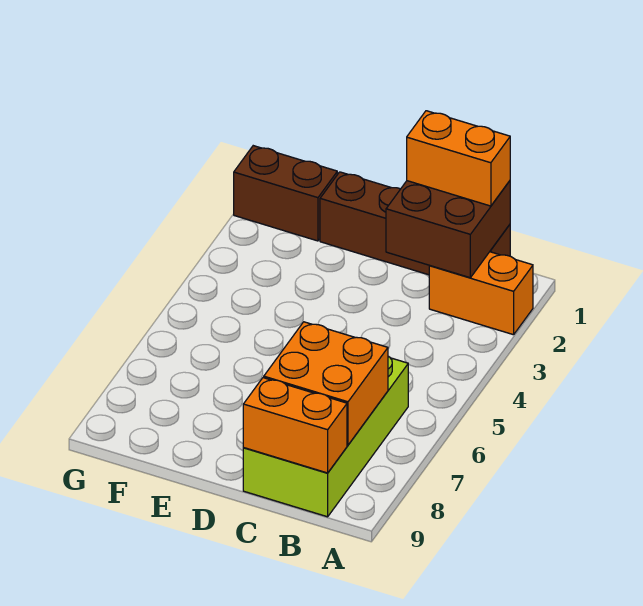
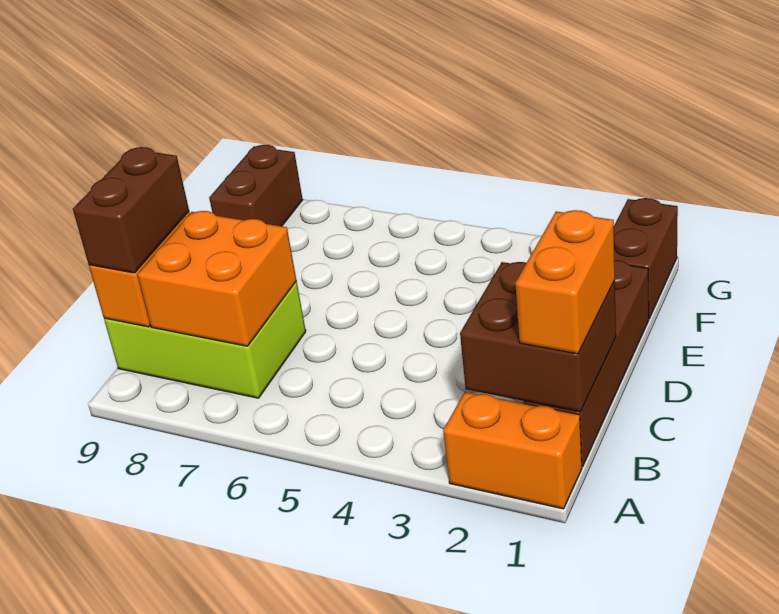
orange brick A2:B2 level 1 -> orange brick A1:A2 level 1
lime brick B6:C9 level 1 -> lime brick B7:C9 level 1
none -> brown brick B9:C9 level 3
none -> brown brick F9:G9 level 1

